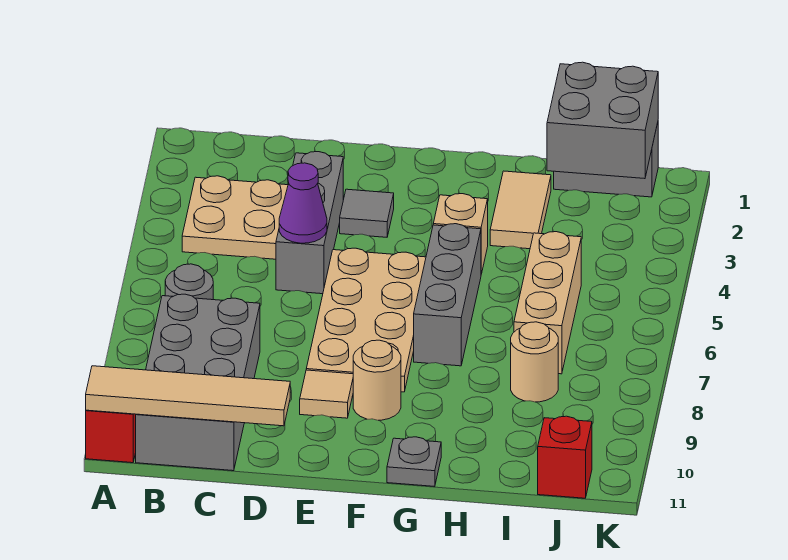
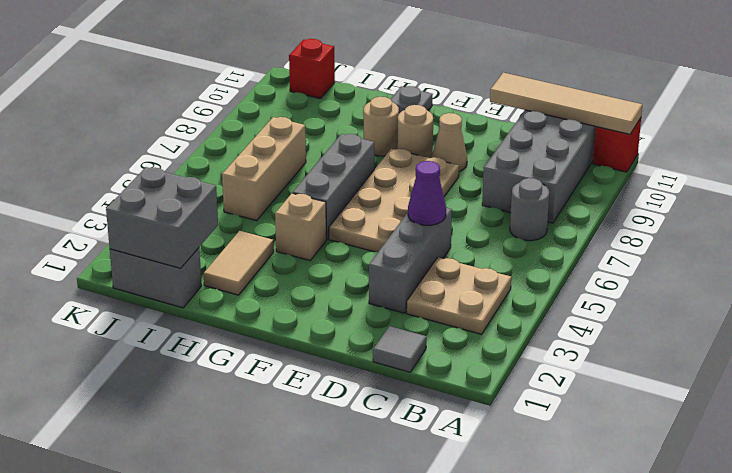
grey tile E3 level 1 -> grey tile C1 level 1
tan tile E9 level 1 -> tan cone E9 level 1
tan round brick I8 level 1 -> tan round brick G9 level 1

